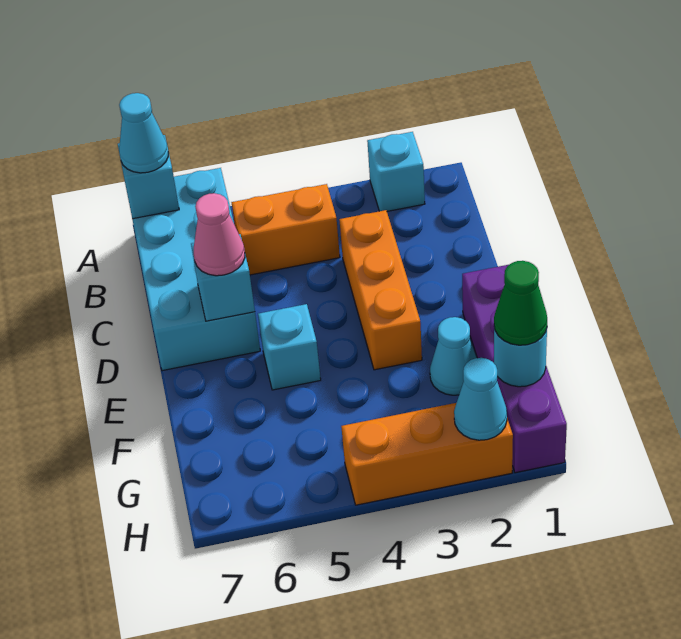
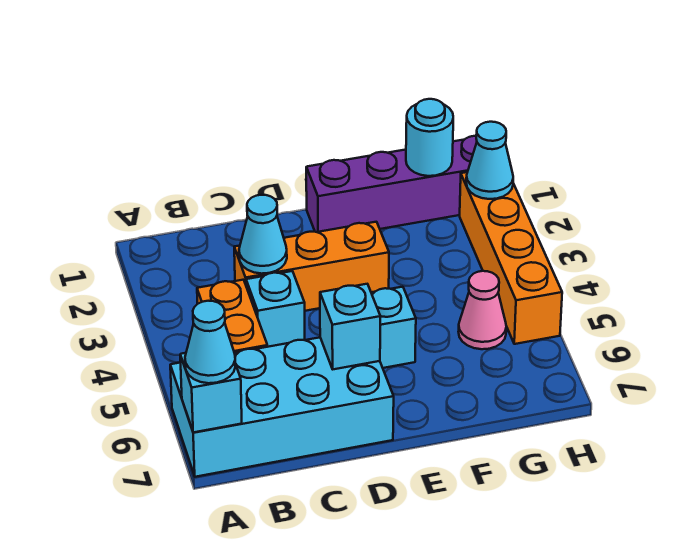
cyan brick A2 level 1 -> cyan brick C4 level 1
pink cone D6 level 3 -> pink cone G5 level 1
cyan cone F2 level 1 -> cyan cone C3 level 2
green cone G1 level 3 -> none
orange brick H2:H4 level 1 -> orange brick H2:H5 level 1

